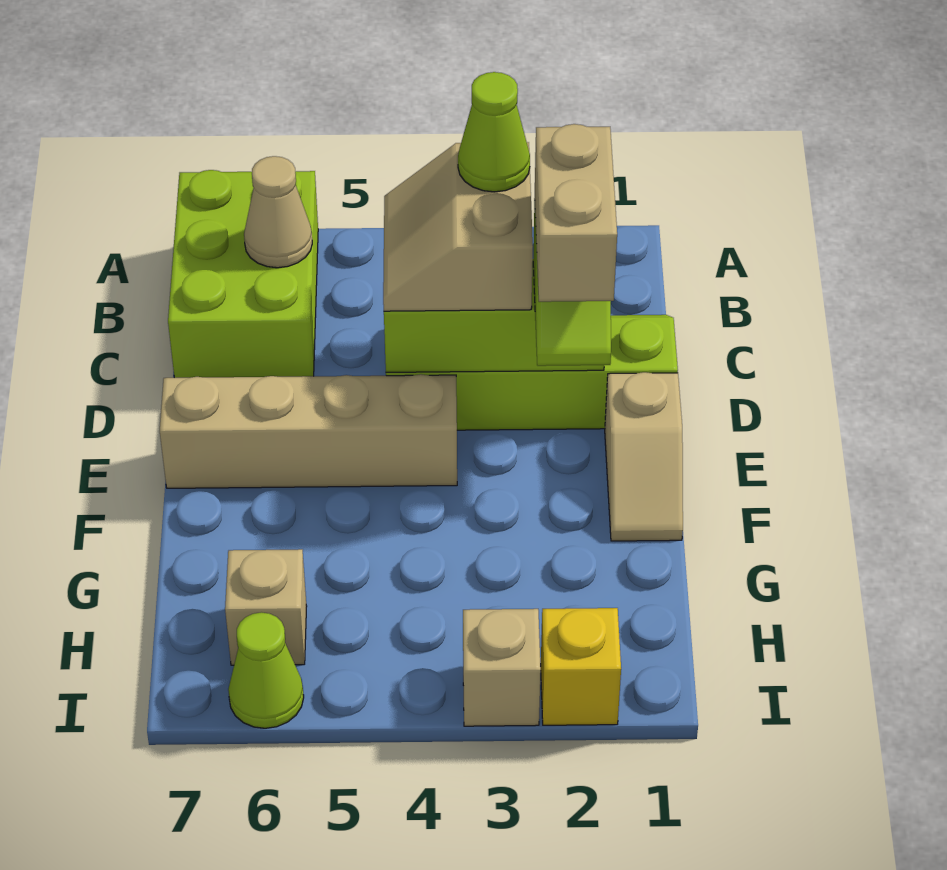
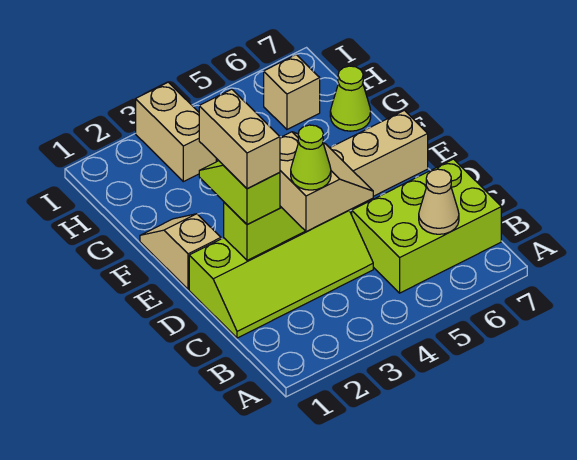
lime brick A6:C7 level 1 -> lime brick B5:C7 level 1
yellow brick I2 level 1 -> none
tan brick I3 level 1 -> tan brick H3:I3 level 1
lime cone I6 level 1 -> lime cone G7 level 1

